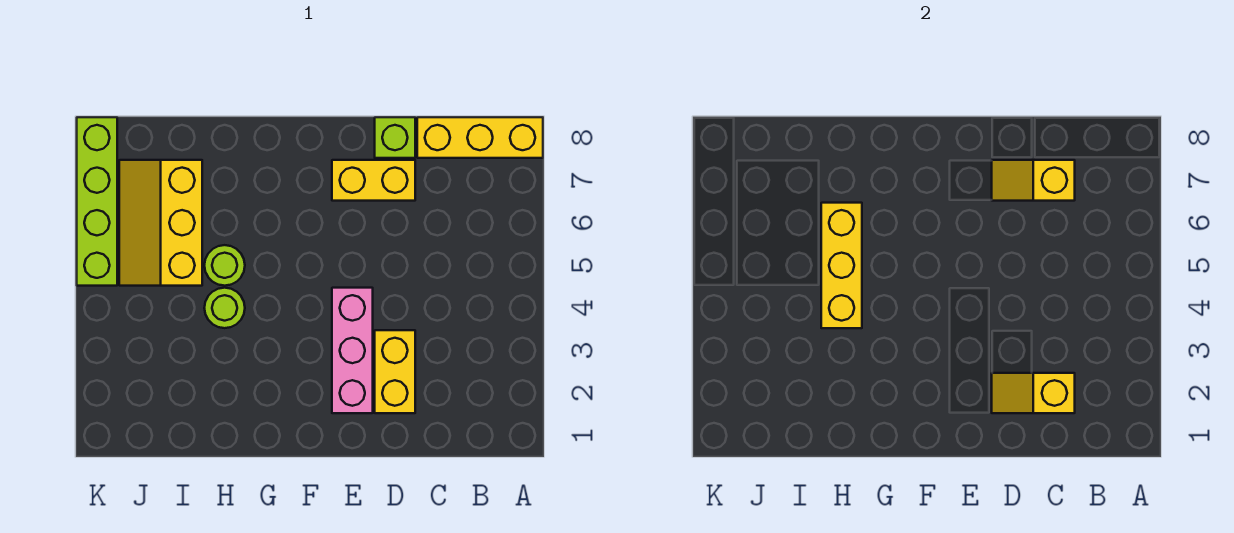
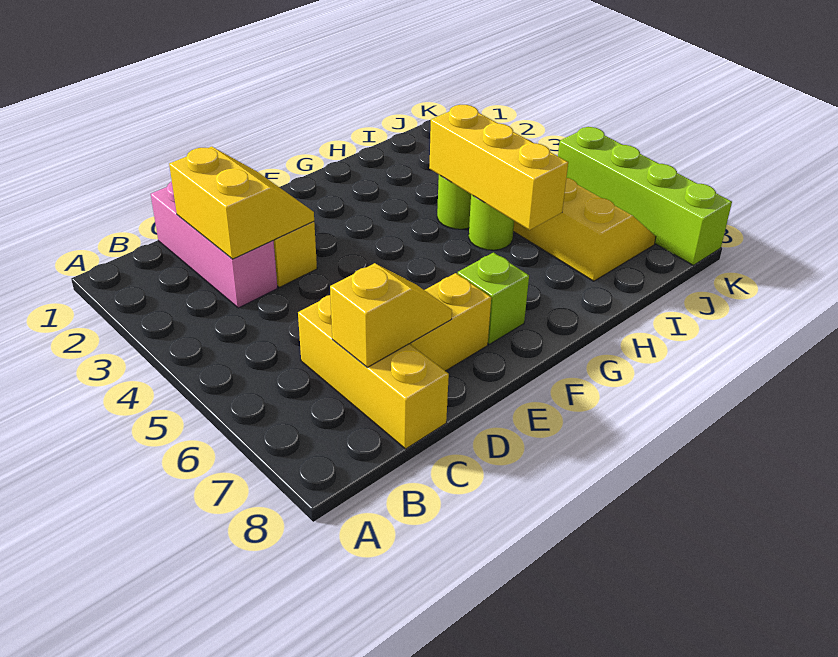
yellow brick A8:C8 level 1 -> yellow brick C6:C8 level 1
yellow slope C2:D2 level 2 top C -> yellow slope C2:D3 level 2 top C
lime brick D8 level 1 -> lime brick F7 level 1
pink brick E2:E4 level 1 -> pink brick C1:C3 level 1

